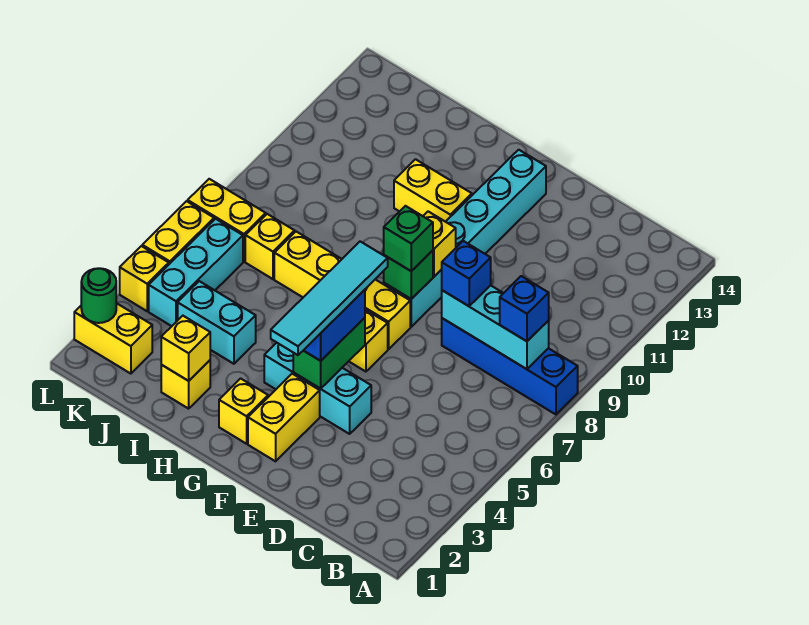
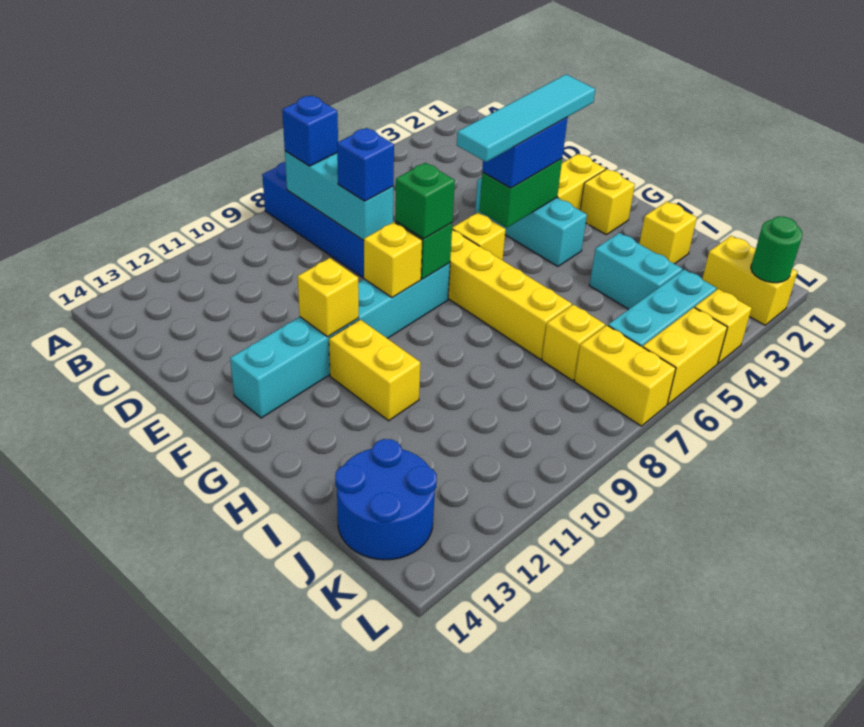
yellow brick I2 level 2 -> yellow brick F11 level 2
none -> blue round brick J13:K14 level 1

